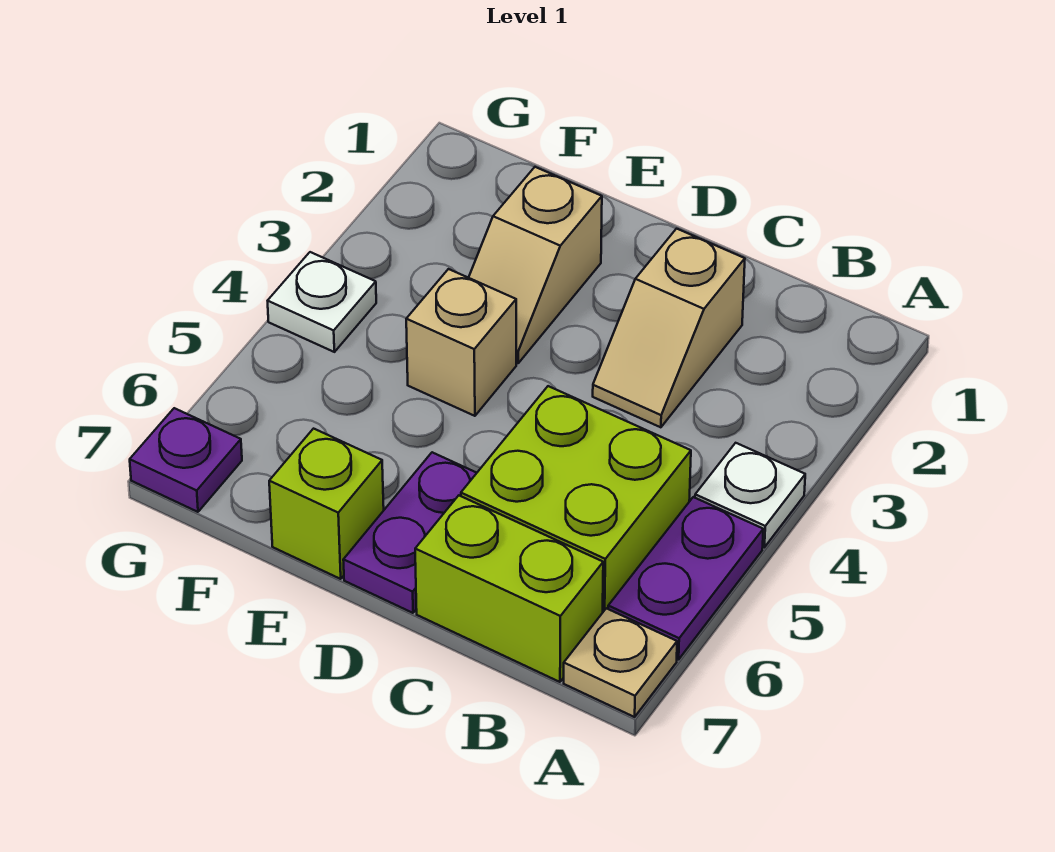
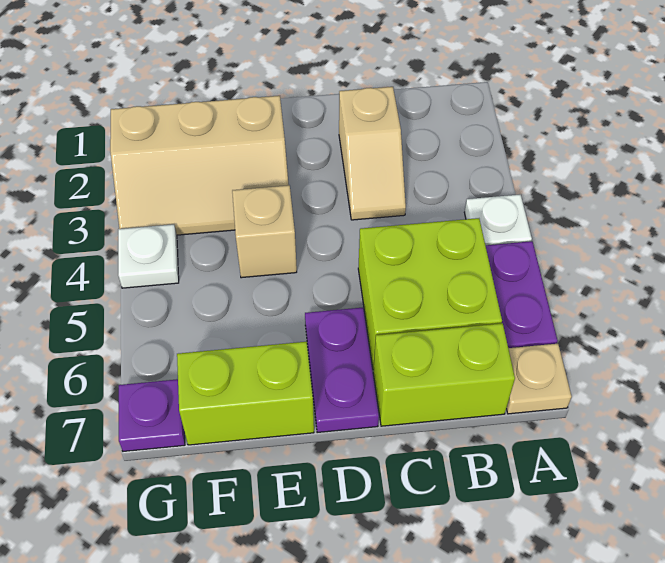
tan slope E2:E3 level 1 top 2 -> tan slope E2:G3 level 1 top 2
lime brick E7 level 1 -> lime brick E7:F7 level 1

